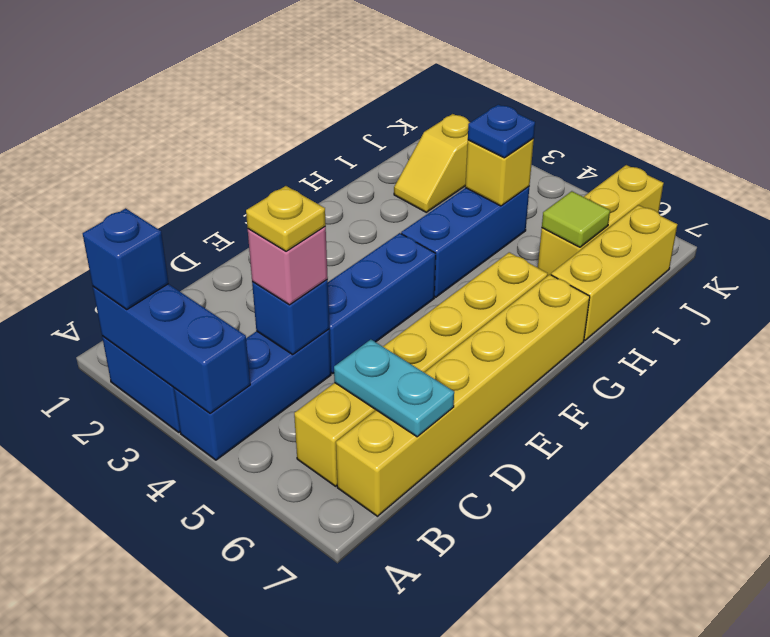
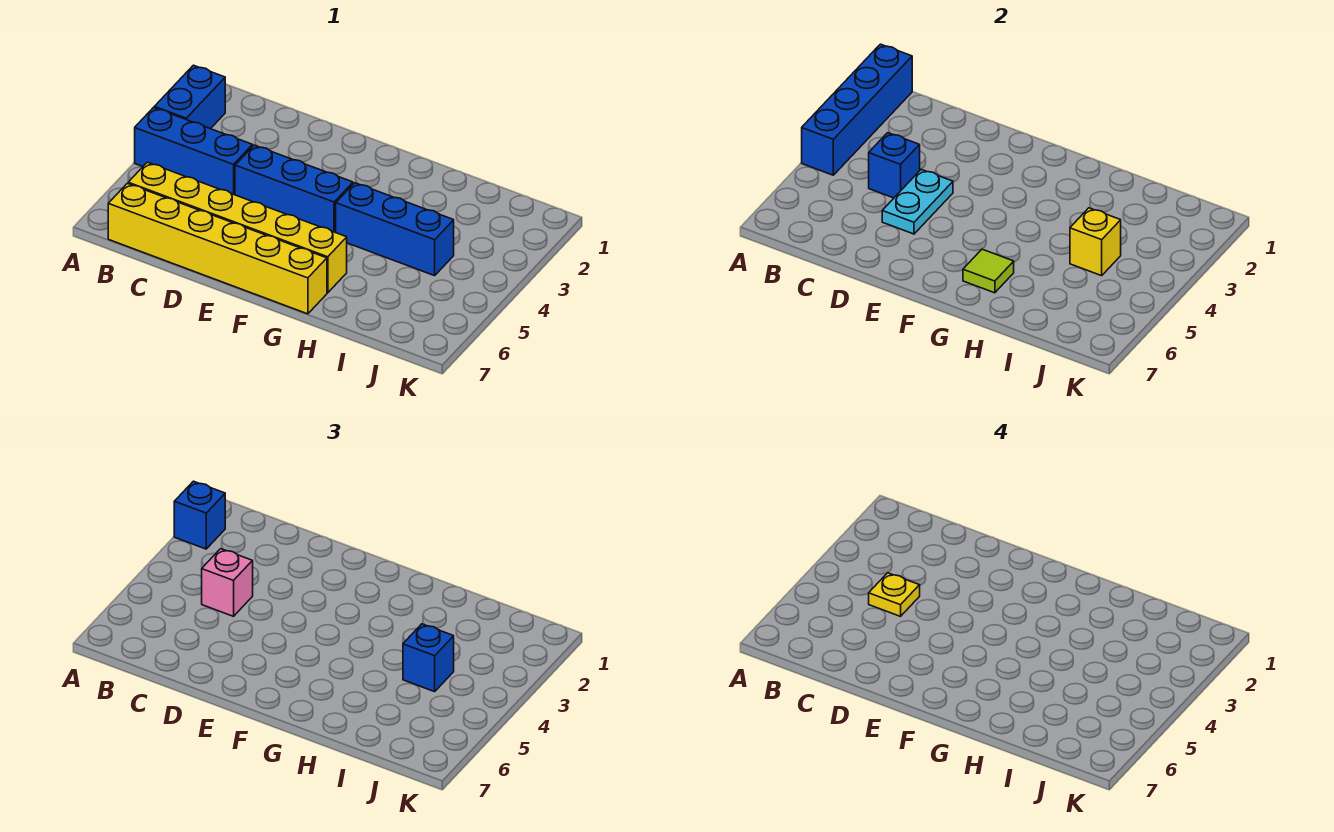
blue brick A2:A4 level 2 -> blue brick A1:A4 level 2
cyan plate C6:C7 level 2 -> cyan plate D4:D5 level 2
yellow brick H7:J7 level 1 -> none
yellow slope I2:J2 level 1 top J -> none
blue plate I4 level 3 -> blue brick I4 level 3
yellow brick I6:K6 level 1 -> none
lime tile I6 level 2 -> lime tile G6 level 2

